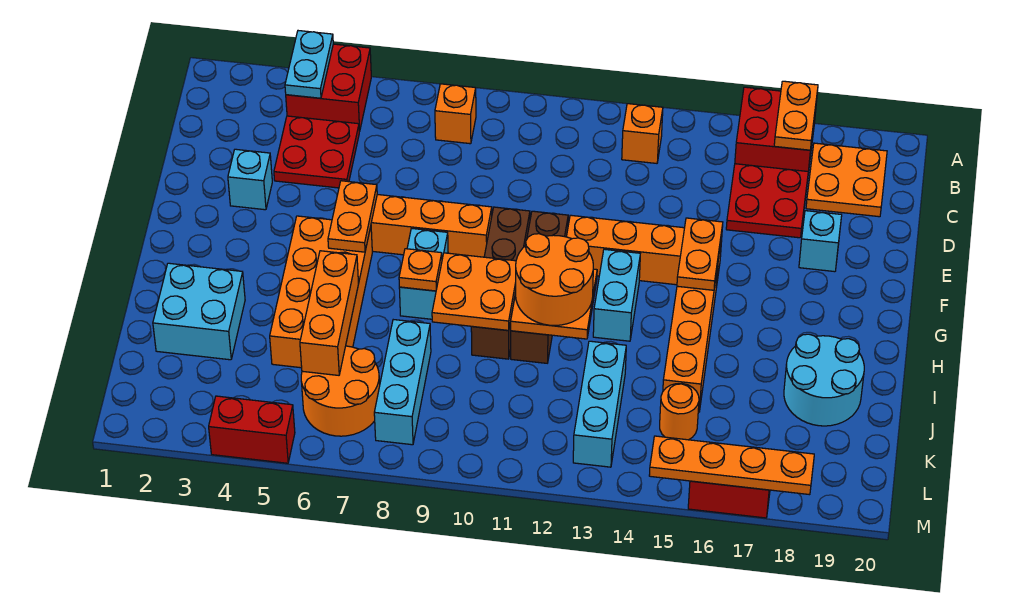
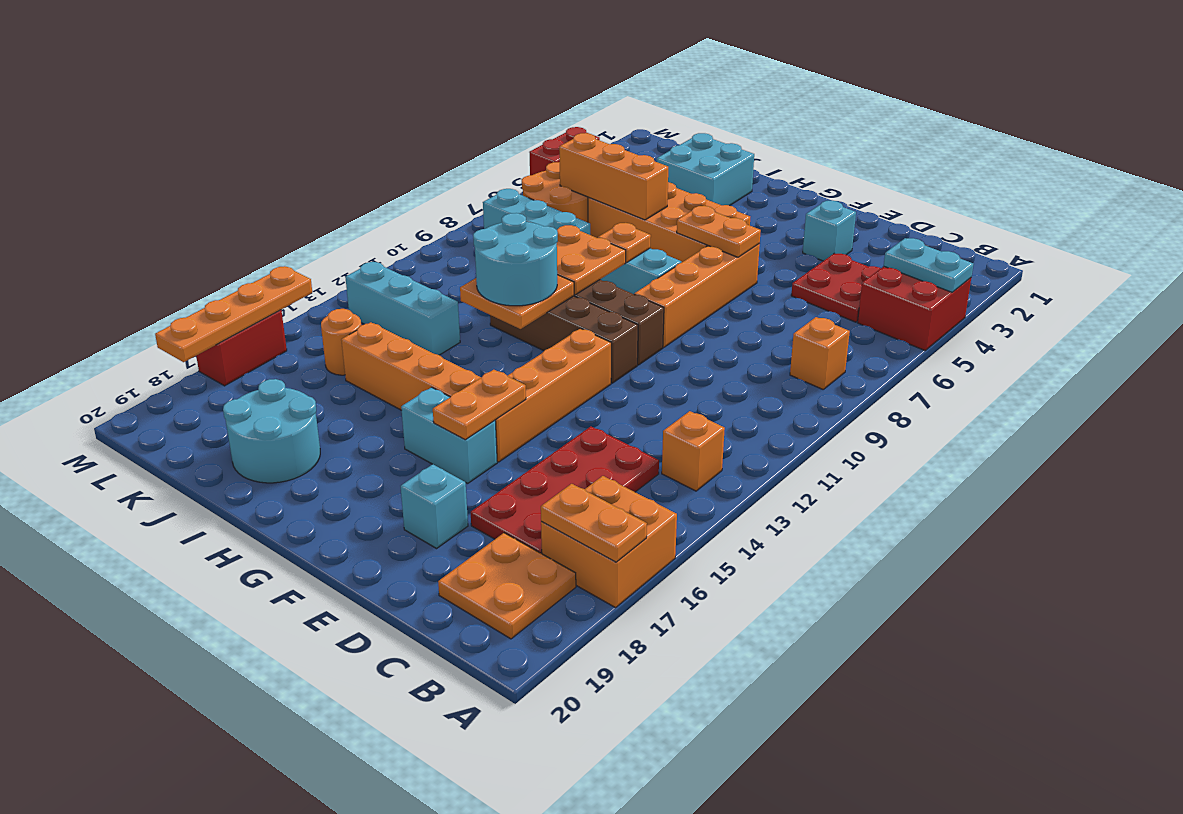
red brick A16:B17 level 1 -> orange brick A16:B17 level 1
red plate C16:D17 level 1 -> red plate C14:D17 level 1
orange plate F15:G15 level 2 -> orange plate F15:F16 level 2
cyan brick G13:H13 level 1 -> cyan brick F16:G16 level 1
orange round brick H11:I12 level 3 -> cyan round brick H11:I12 level 3

